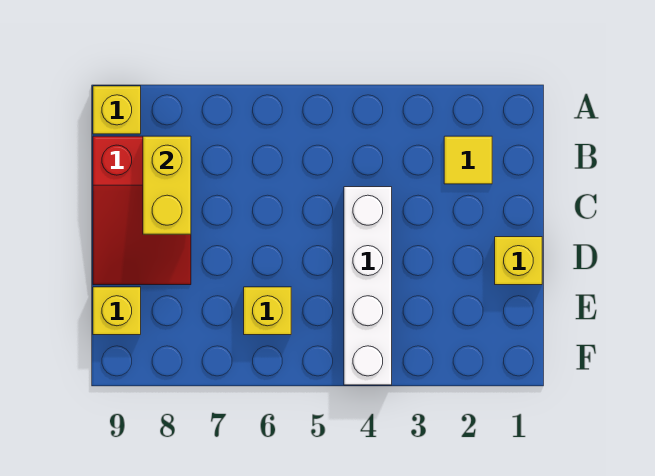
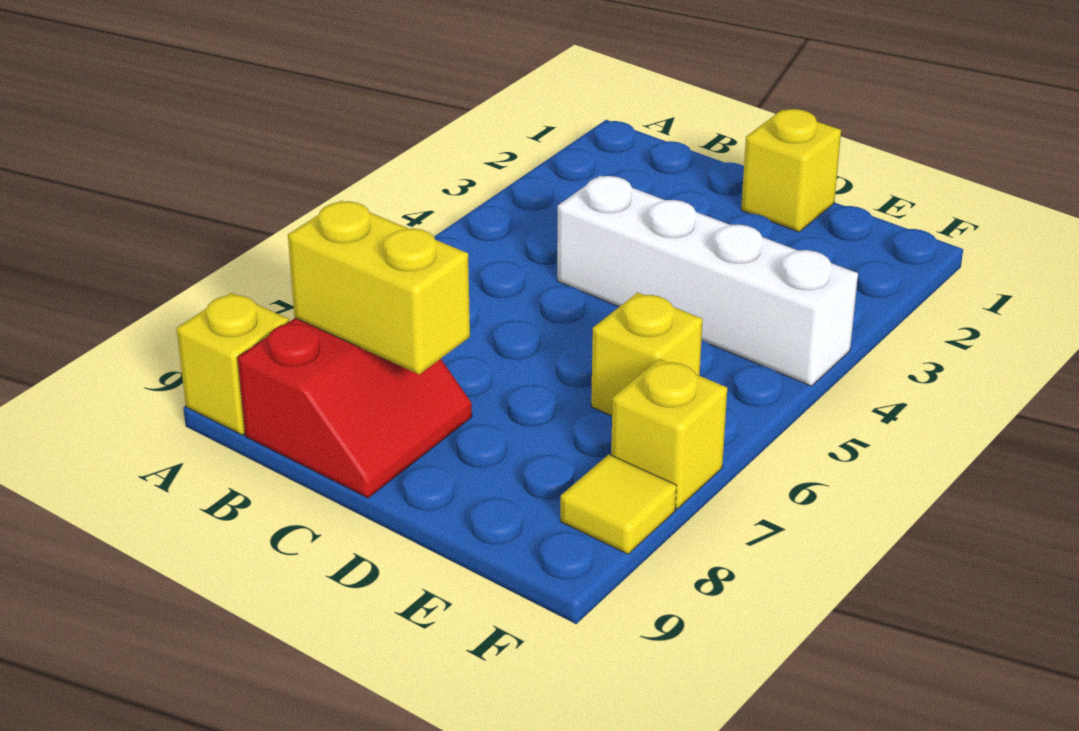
yellow tile B2 level 1 -> yellow tile F8 level 1
red slope B8:D9 level 1 top B -> red slope B8:C9 level 1 top B
yellow brick E9 level 1 -> yellow brick F7 level 1

